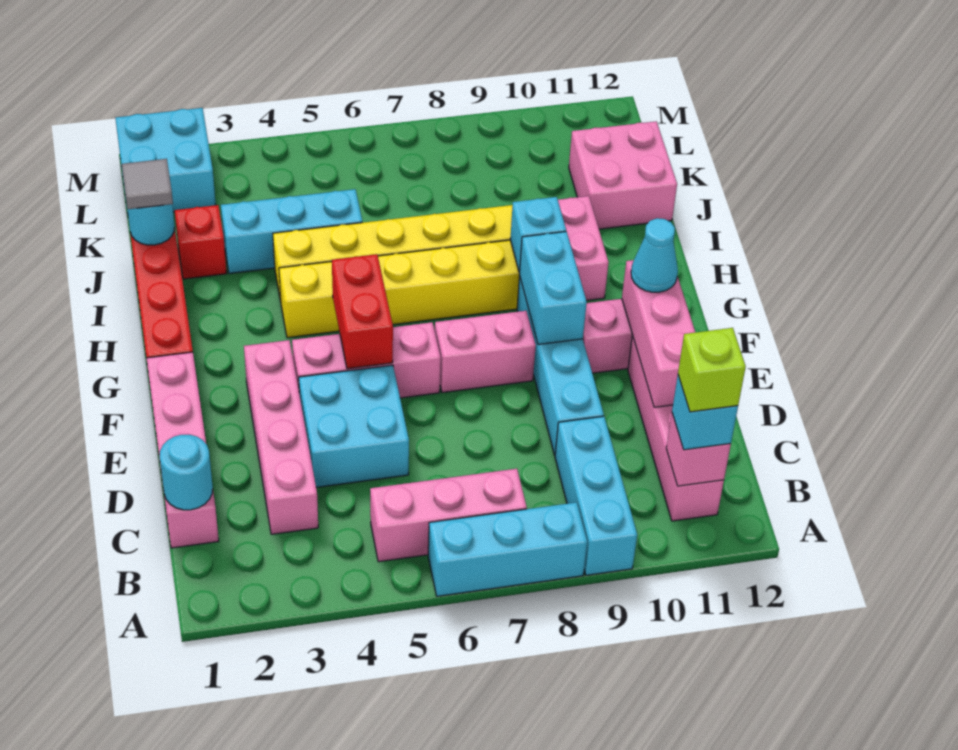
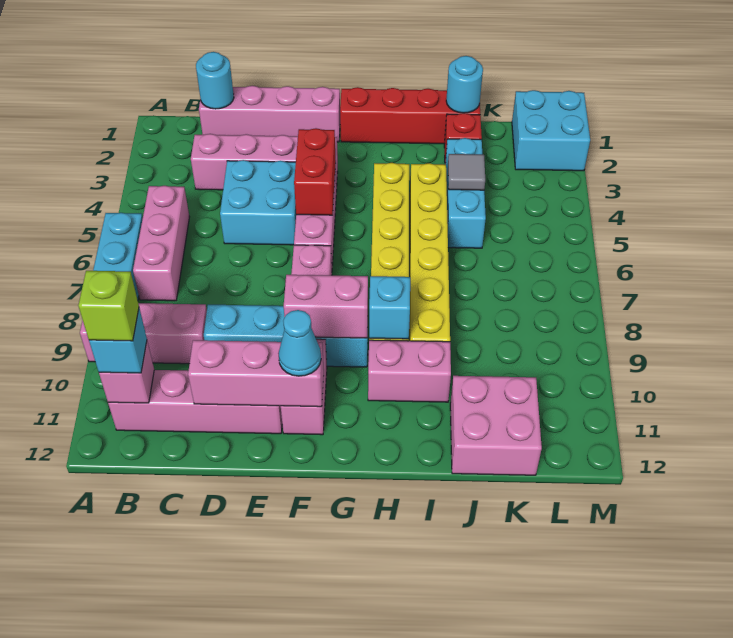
cyan brick A9:C9 level 1 -> pink brick A9:C9 level 1
red brick F5:G5 level 2 -> red brick F4:F5 level 2
cyan brick F9:G9 level 2 -> pink brick F9:G9 level 2
grey tile J1 level 3 -> grey tile J4 level 2

